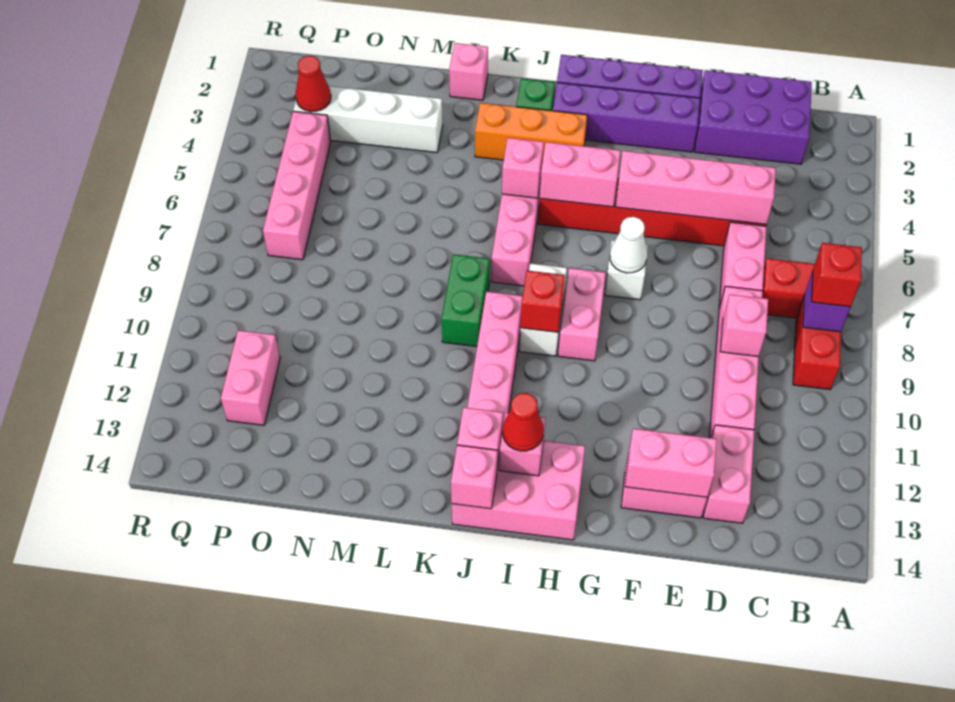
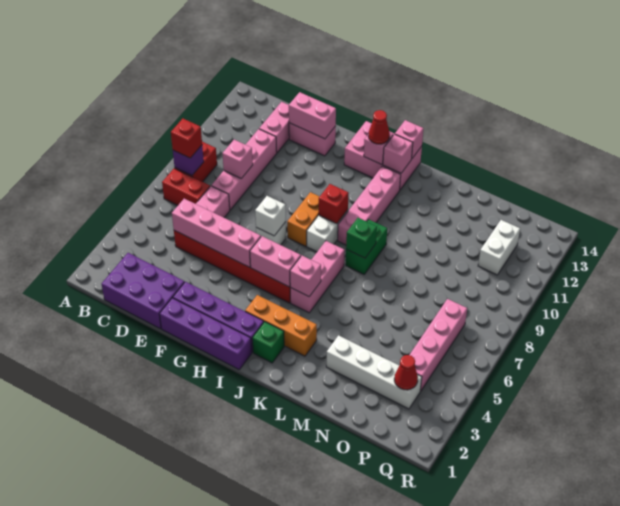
white cone G7 level 2 -> white brick G7 level 2
pink brick H8:H9 level 1 -> orange brick H8:H9 level 1
none -> green brick K8 level 2
pink brick L1 level 1 -> none
pink brick P11:P12 level 1 -> white brick P11:P12 level 1

